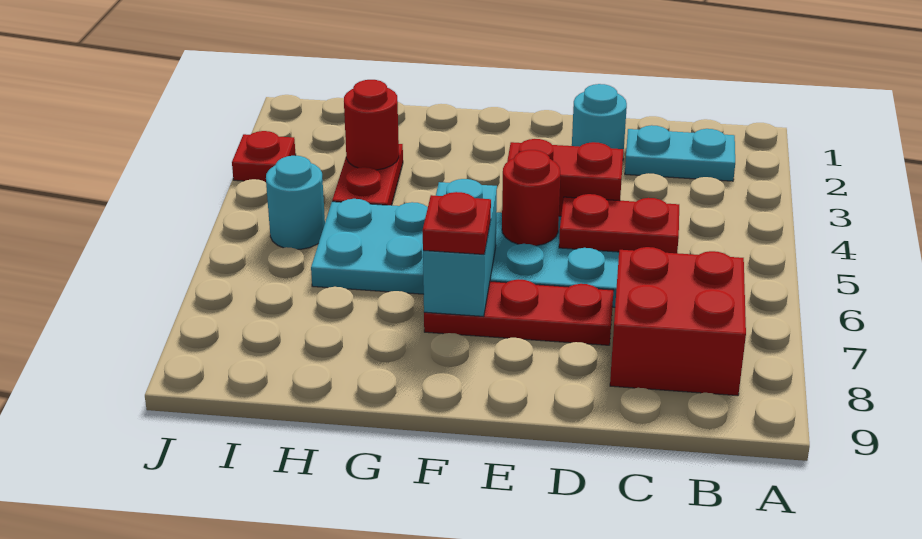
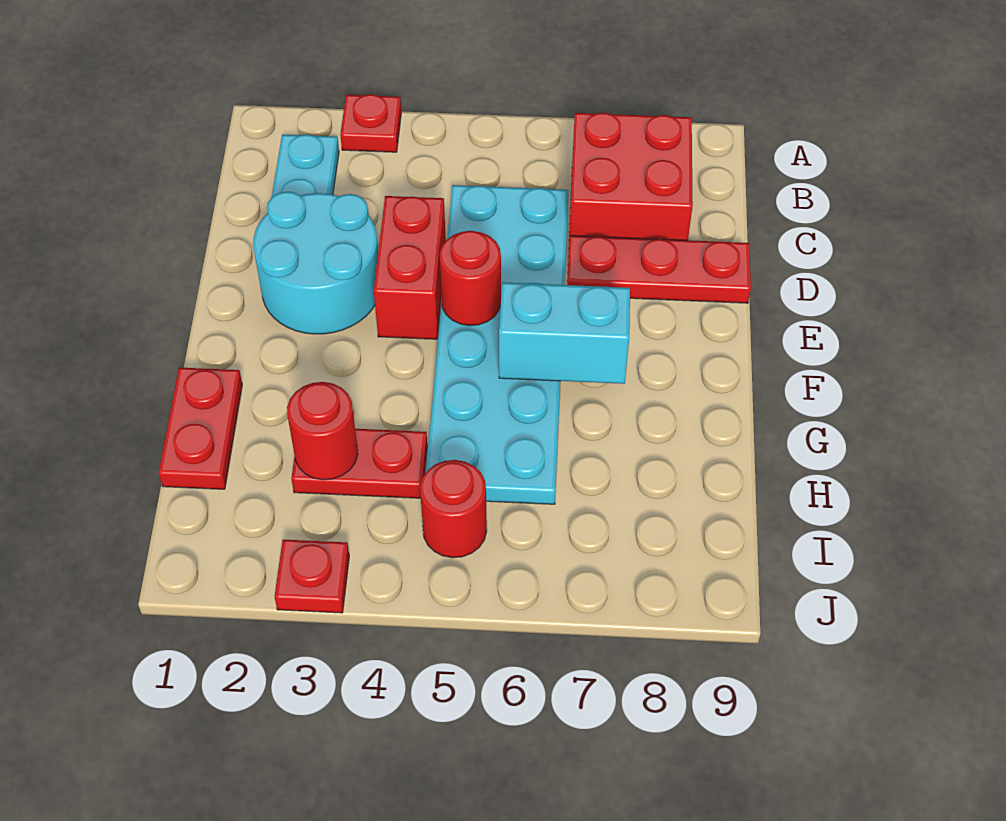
red plate C5:D5 level 2 -> red plate G1:H1 level 1
cyan round brick D2 level 1 -> cyan round brick D2:E3 level 1
red plate D7:F7 level 1 -> red plate D7:D9 level 1
red plate F7 level 3 -> red plate A3 level 1
cyan round brick I5 level 1 -> red round brick I5 level 1

